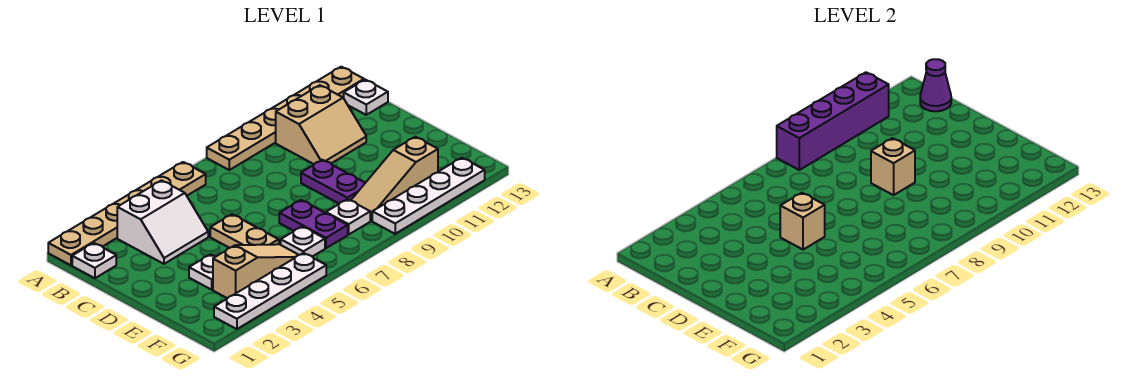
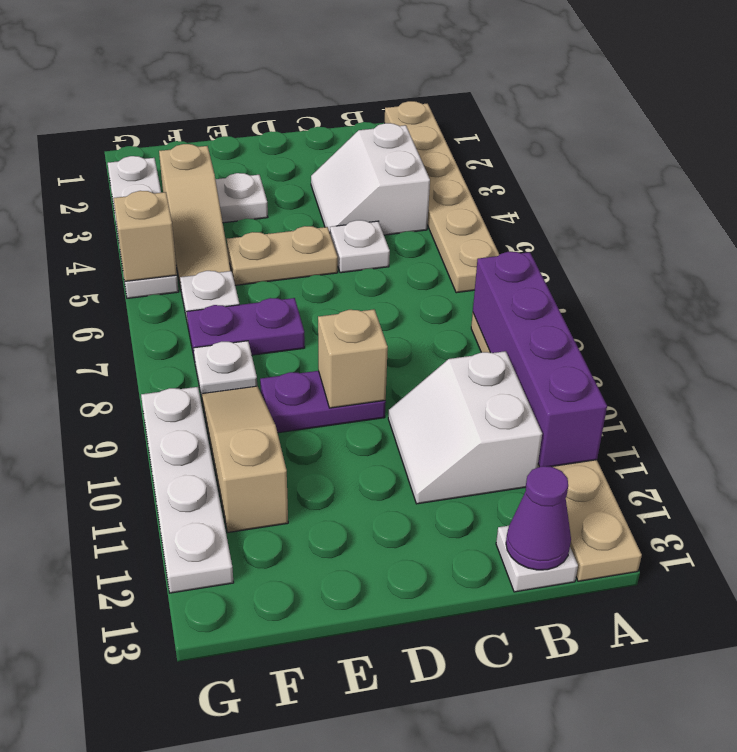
white plate B1 level 1 -> white plate C5 level 1
tan slope B10:C11 level 1 top B -> white slope B10:C11 level 1 top B
tan brick D5 level 2 -> tan brick G5 level 2

